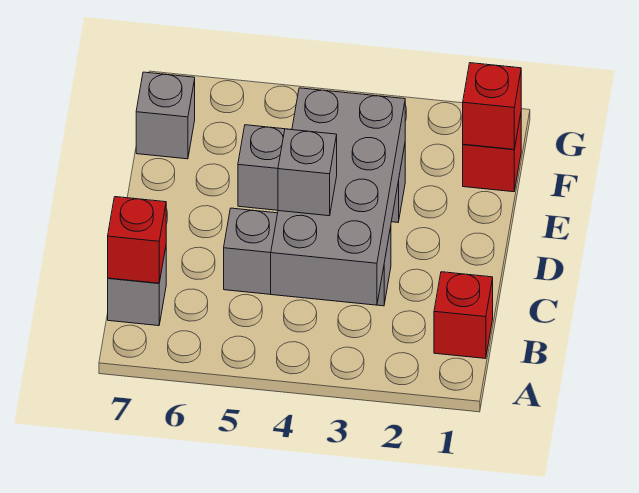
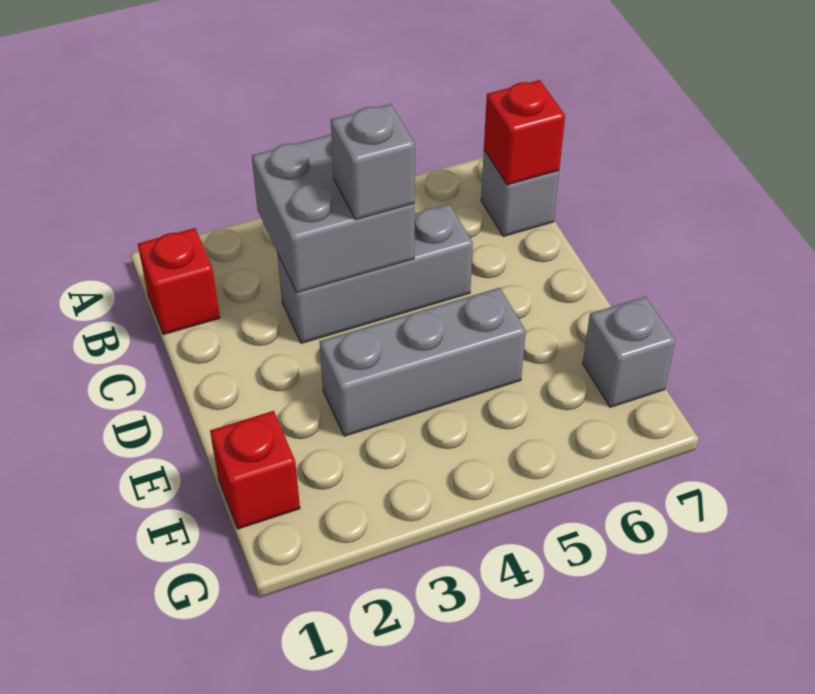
grey brick B3:E4 level 2 -> grey brick B3:C4 level 2
red brick F1 level 2 -> none

